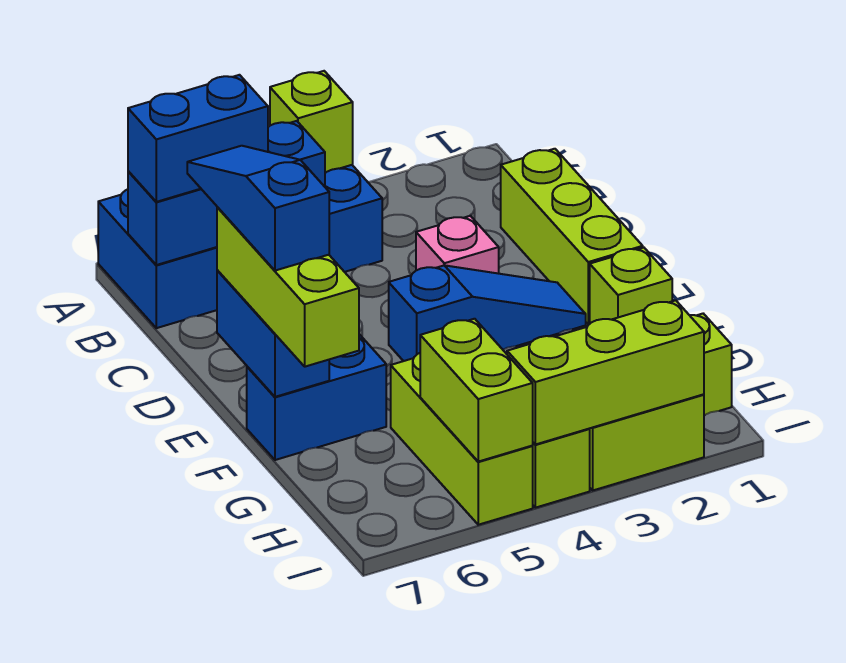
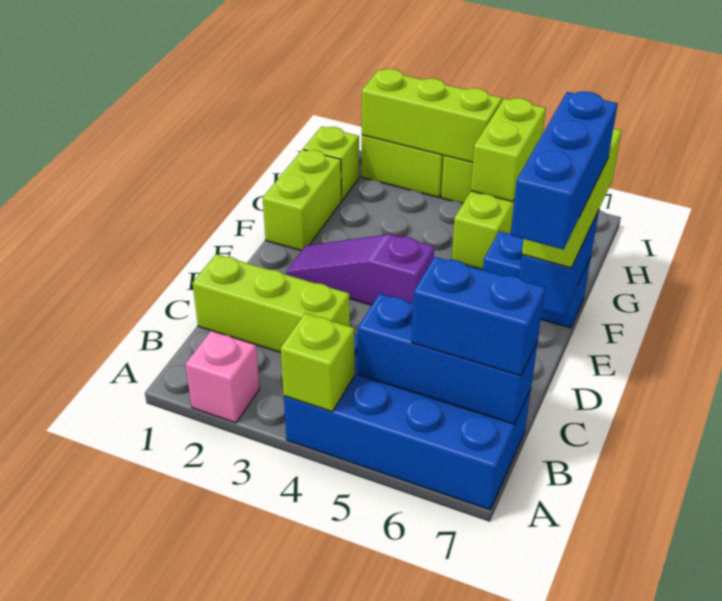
lime brick C1:E1 level 1 -> lime brick C1:C3 level 1
pink brick D3 level 1 -> pink brick A2 level 1
blue slope D7:F7 level 4 top F -> blue brick D7:F7 level 4
blue slope E2:E4 level 1 top 4 -> purple slope E2:E4 level 1 top 4
lime brick F1 level 1 -> lime brick F1:G1 level 1

